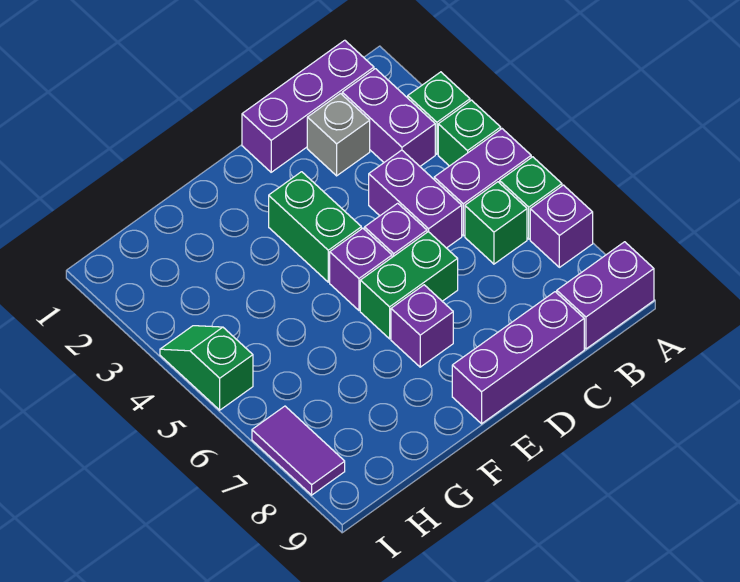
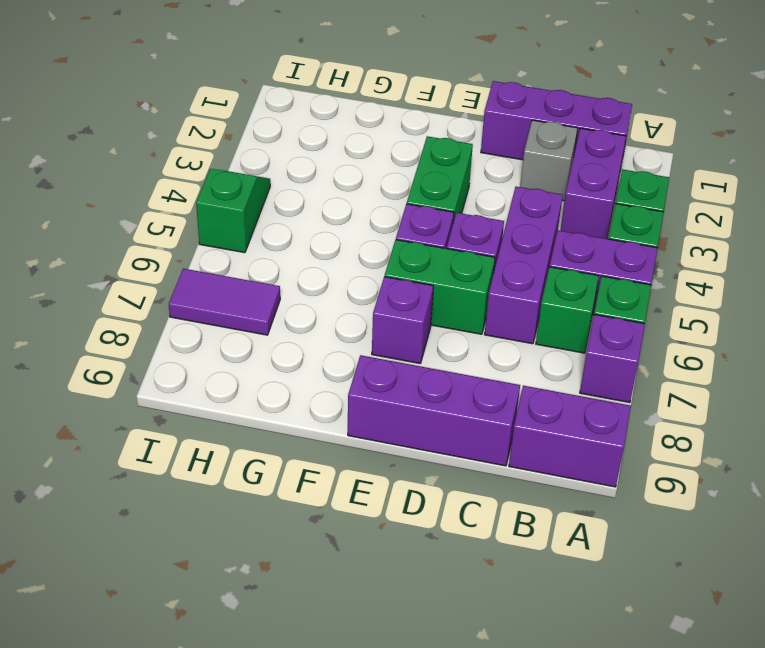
purple brick C4:C5 level 1 -> purple brick C4:C6 level 1
purple tile I7:I8 level 1 -> purple tile H7:I7 level 1

